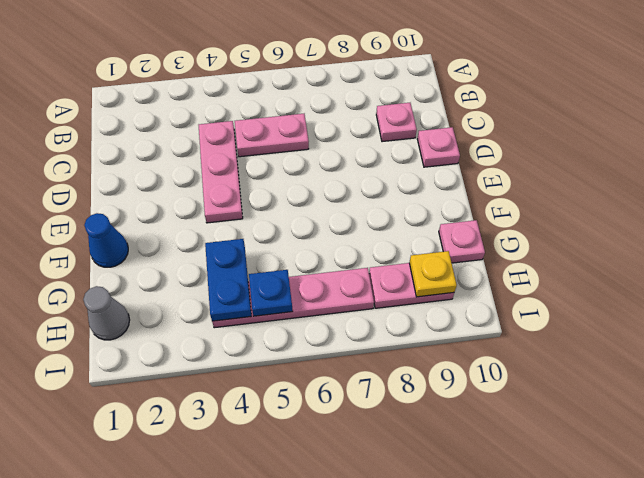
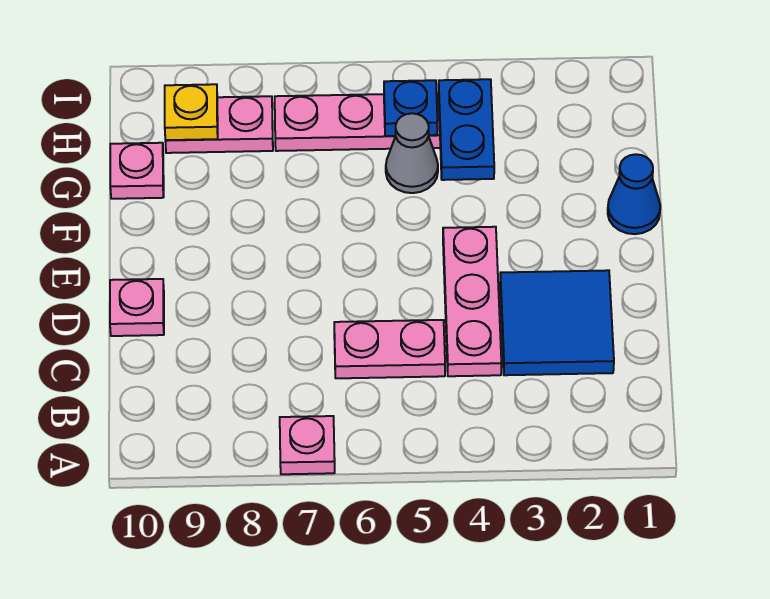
none -> blue tile C2:D3 level 1
pink plate C9 level 1 -> pink plate A7 level 1
grey cone H1 level 1 -> grey cone G5 level 1

